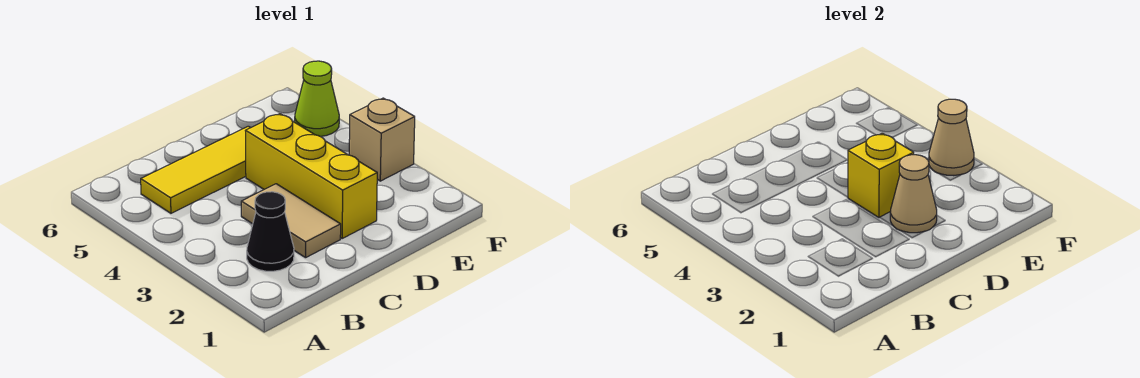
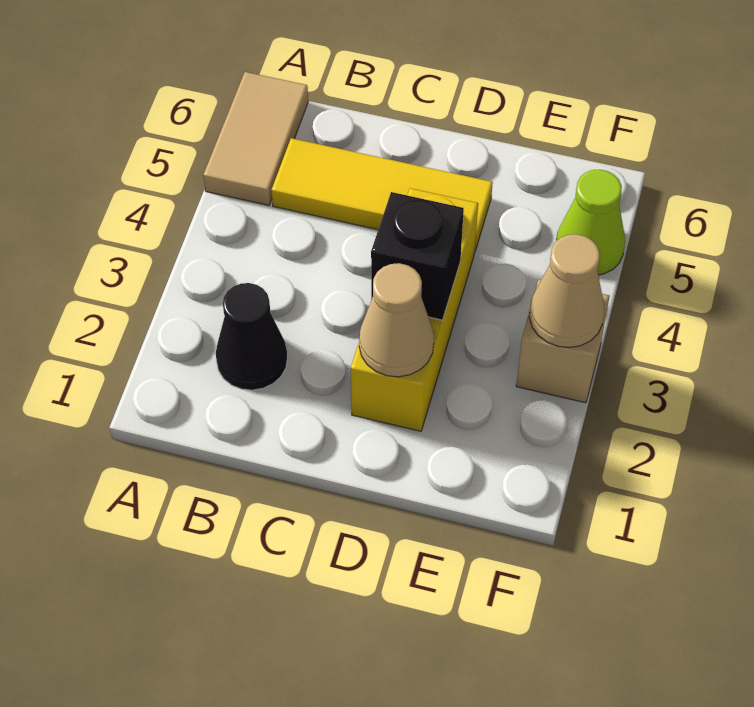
tan tile C2:C3 level 1 -> tan tile A5:A6 level 1
yellow brick D3 level 2 -> black brick D3 level 2

